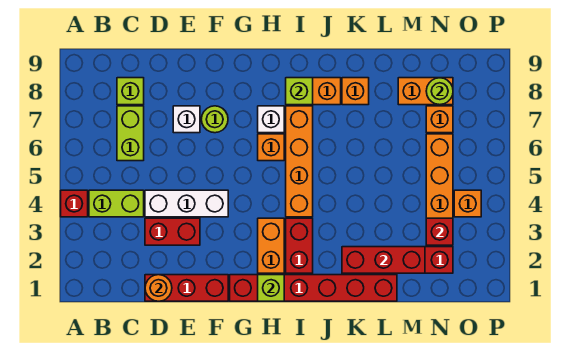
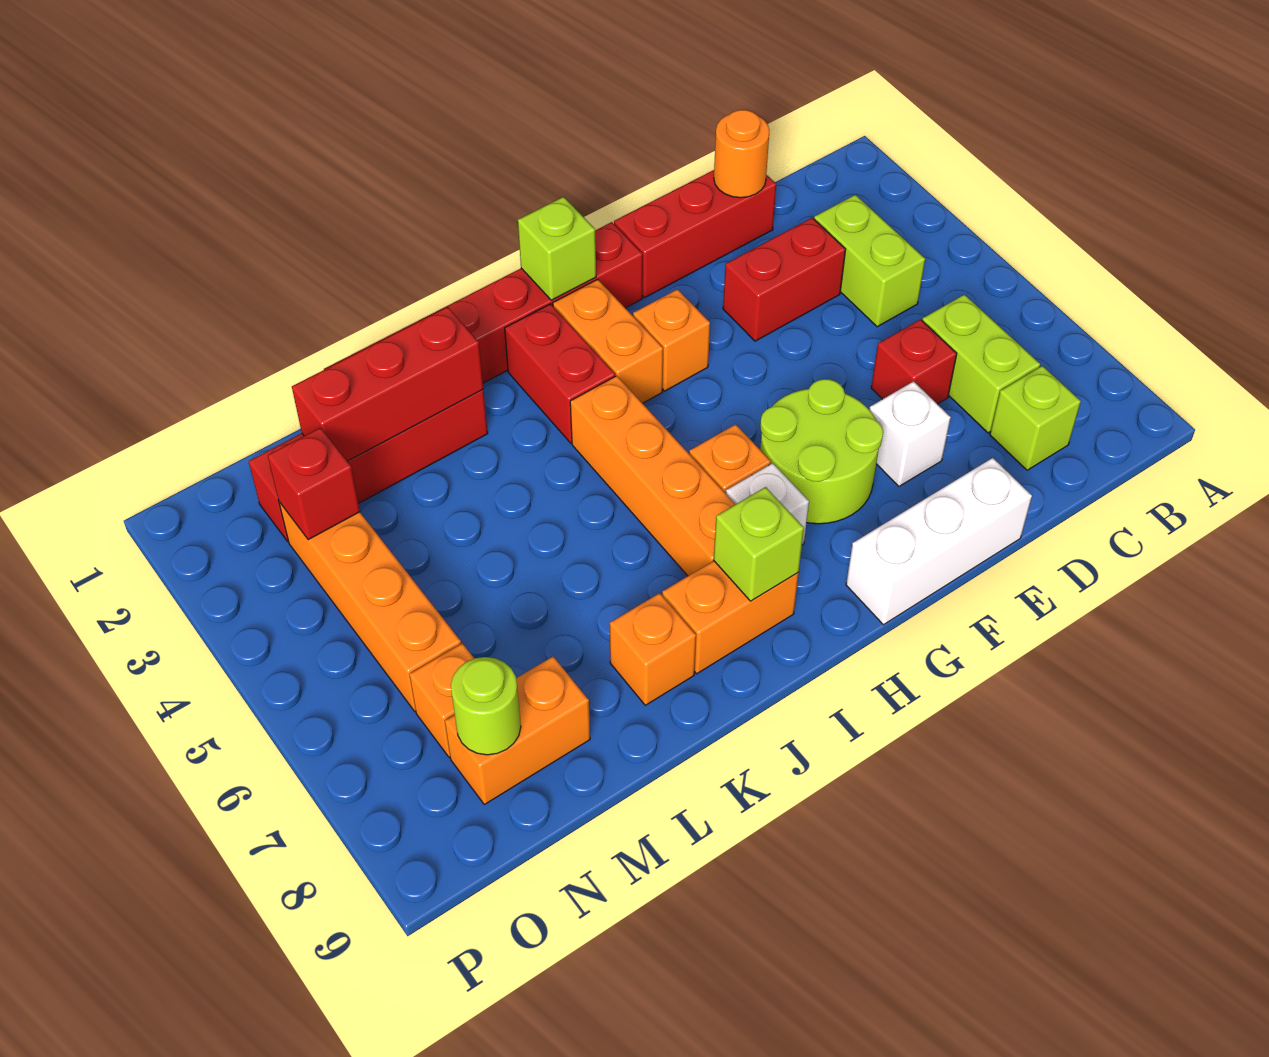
red brick A4 level 1 -> red brick D6 level 1
lime brick B4:C4 level 1 -> lime brick C3:C4 level 1
white brick D4:F4 level 1 -> white brick E9:G9 level 1
lime round brick F7 level 1 -> lime round brick F6:G7 level 1
orange brick O4 level 1 -> orange brick G3 level 1

